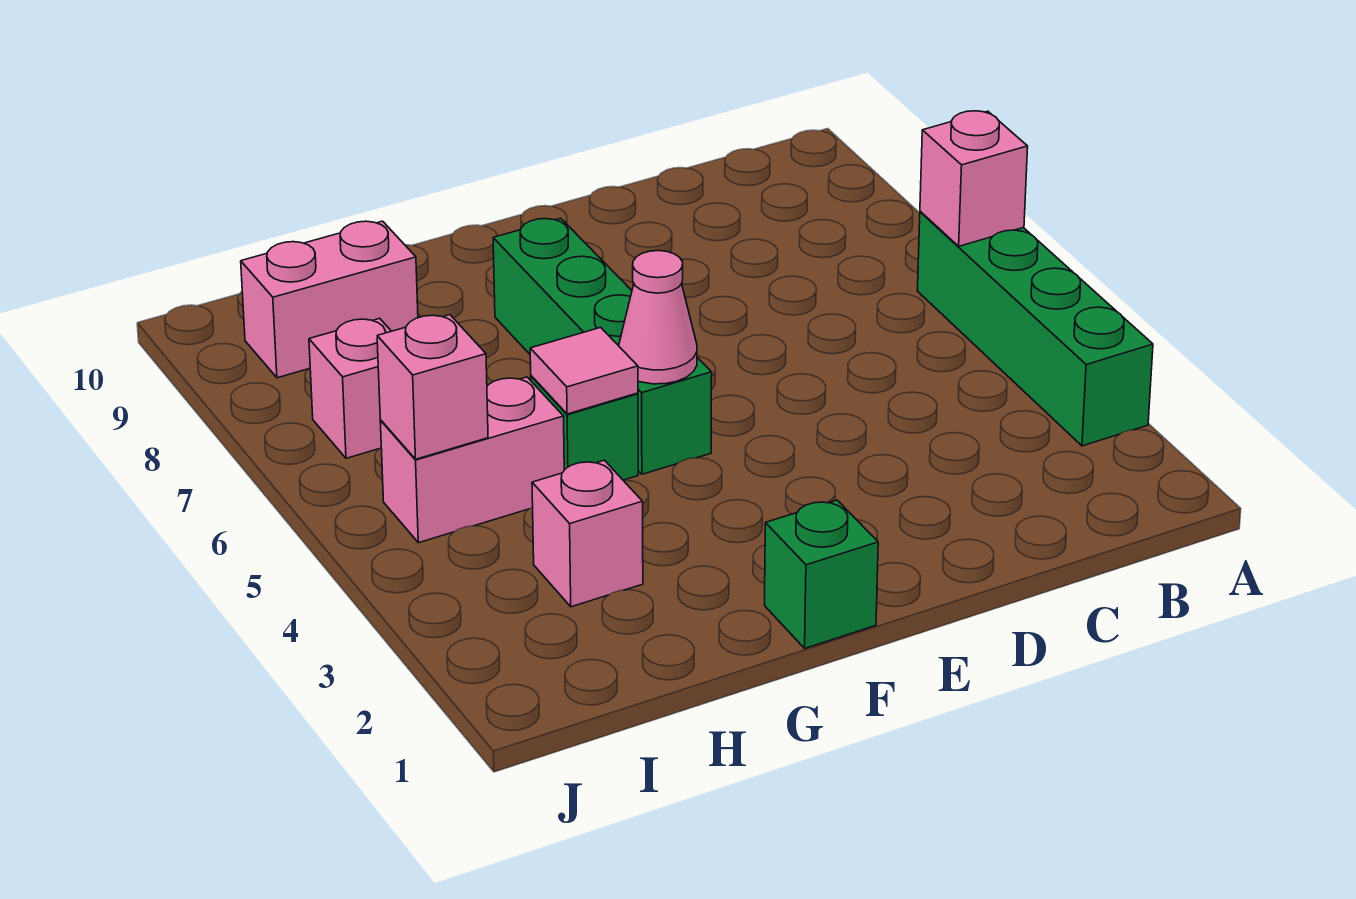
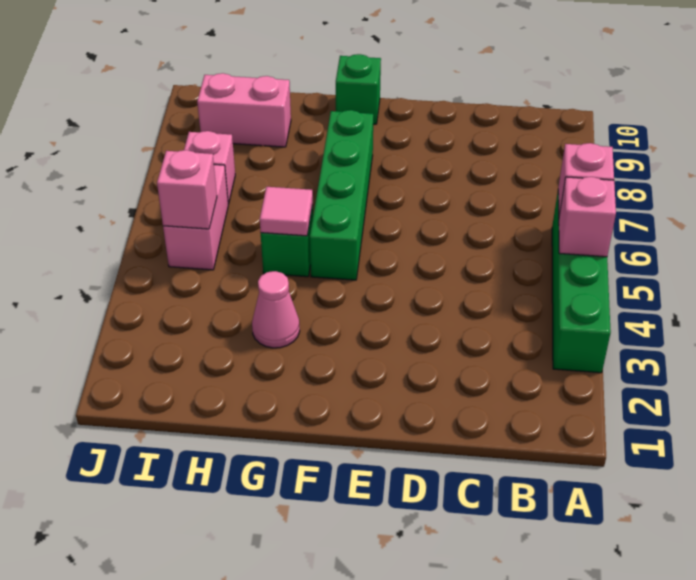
green brick F1 level 1 -> green brick F10 level 1
pink cone F5 level 2 -> pink cone G3 level 1
pink brick H3 level 1 -> pink brick A5 level 2
pink brick H5:I5 level 1 -> pink brick I5:I6 level 1

